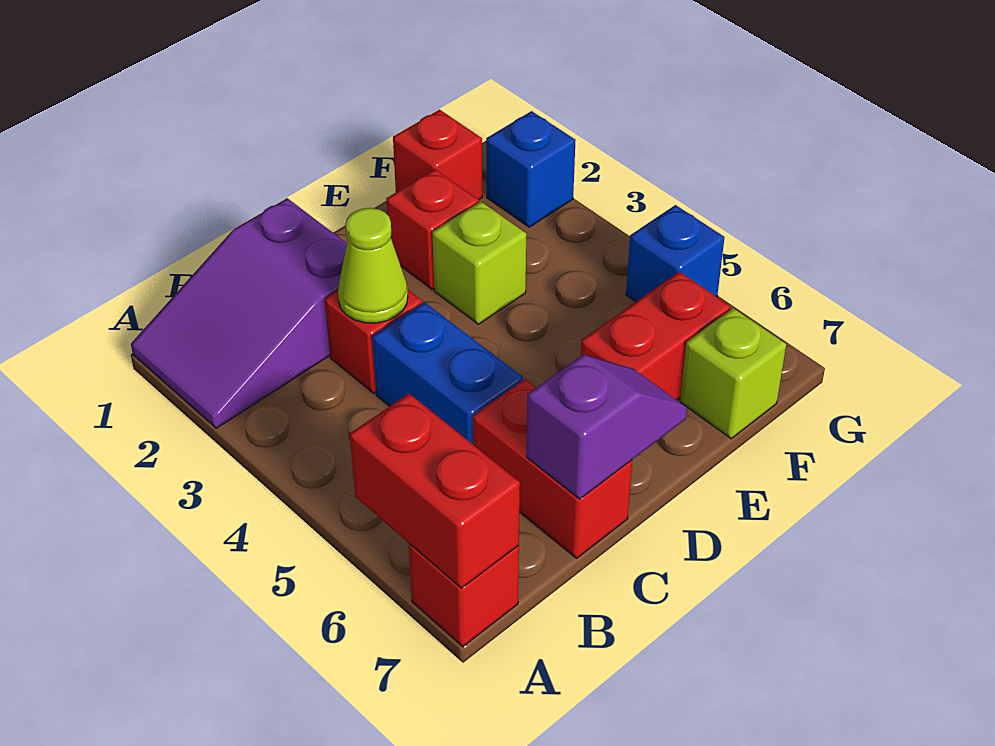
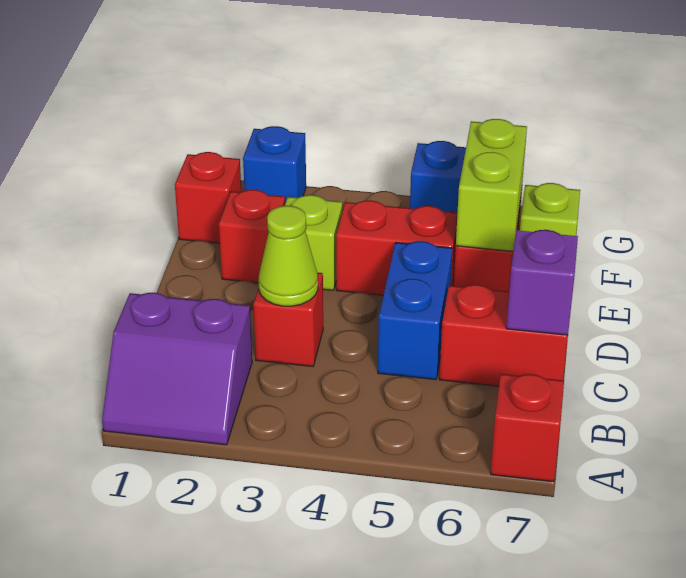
purple slope A1:C2 level 1 top C -> purple slope A1:B2 level 1 top B
red brick A6:A7 level 2 -> red brick E4:E5 level 1
blue brick C4:C5 level 1 -> blue brick C5:D5 level 1
none -> lime brick E6:F6 level 2

